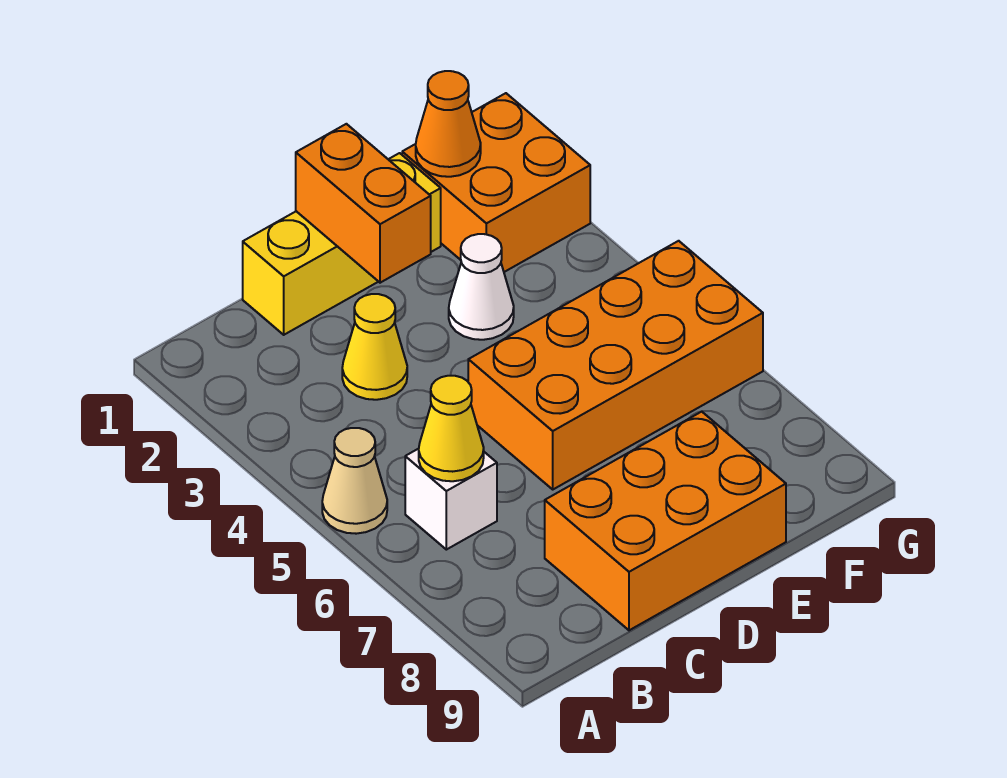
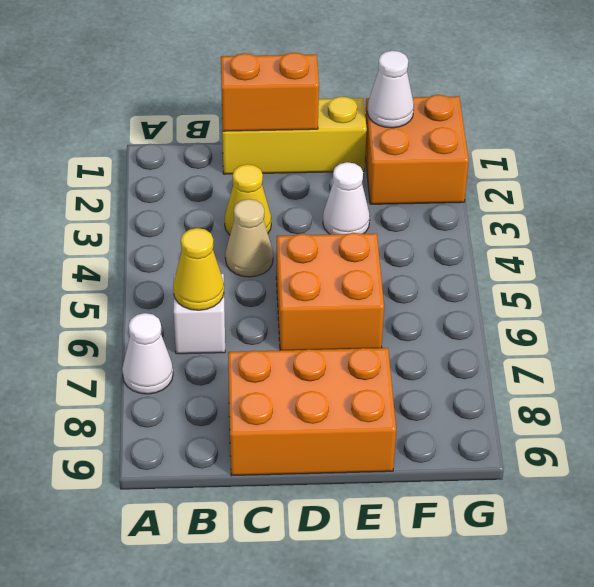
tan cone A5 level 1 -> tan cone C4 level 1
none -> white cone A7 level 1
orange brick D1:D2 level 2 -> orange brick C1:D1 level 2
orange brick D5:G6 level 1 -> orange brick D5:E6 level 1
orange cone F1 level 2 -> white cone F1 level 2

